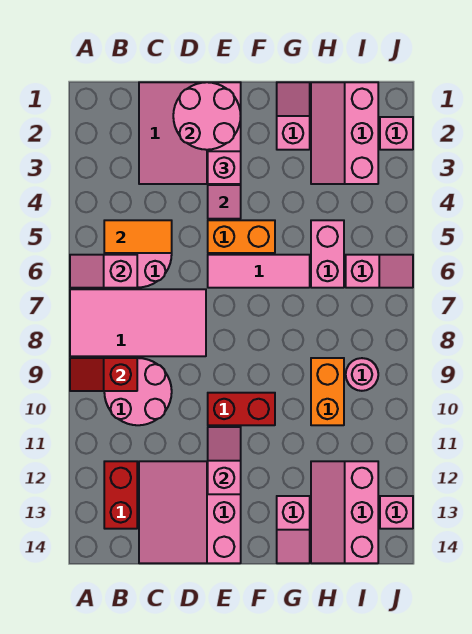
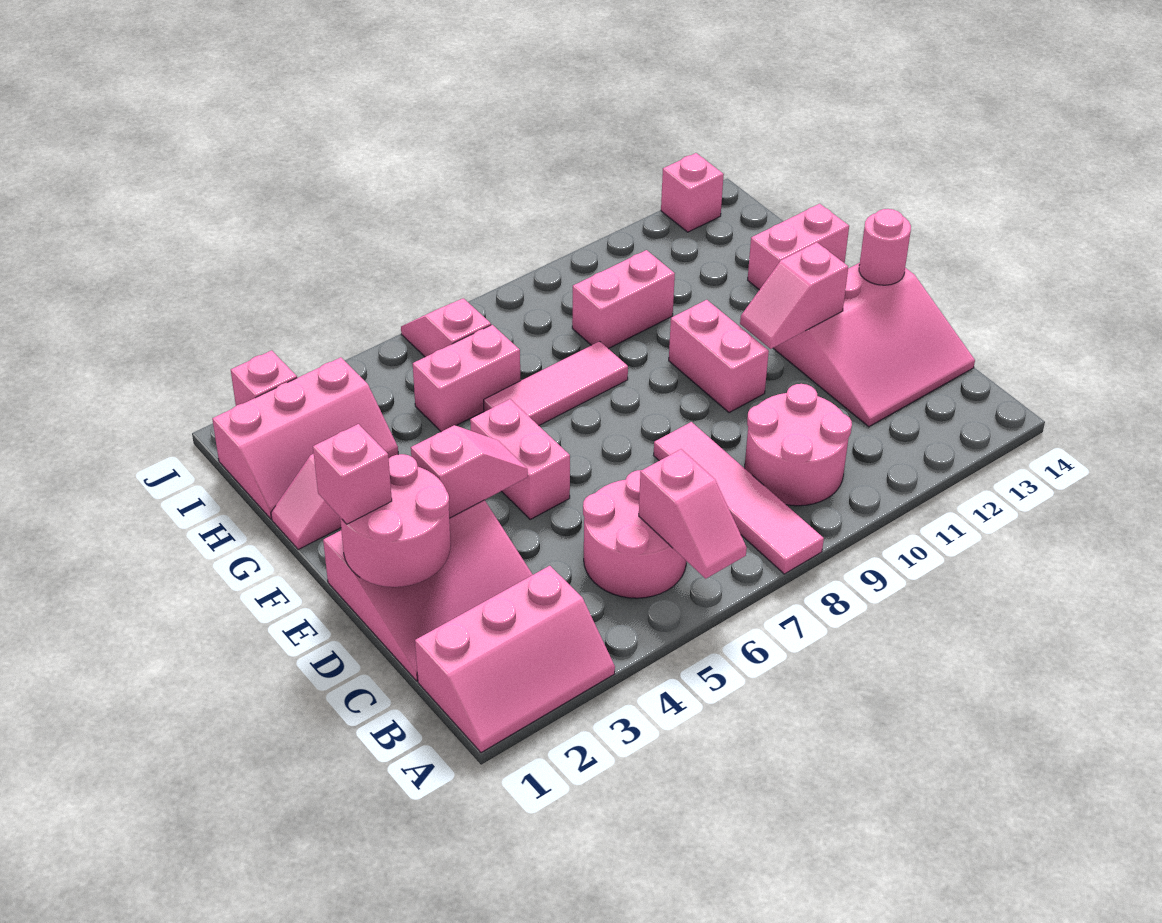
pink tile A7:D8 level 1 -> pink tile A8:D8 level 1
red slope A9:B9 level 2 top B -> none
orange tile B5:C5 level 2 -> none
red brick B12:B13 level 1 -> none
pink brick E3 level 3 -> pink brick E1 level 3
orange brick E5:F5 level 1 -> pink brick E5:F5 level 1
pink tile E6:G6 level 1 -> pink tile G6:G8 level 1
red brick E10:F10 level 1 -> pink brick E10:F10 level 1
pink slope G13:G14 level 1 top 13 -> pink brick G13:G14 level 1
orange brick H9:H10 level 1 -> pink brick H9:H10 level 1
pink slope H12:I14 level 1 top I -> pink slope A1:B3 level 1 top B
pink round brick I9 level 1 -> pink round brick E14 level 2

